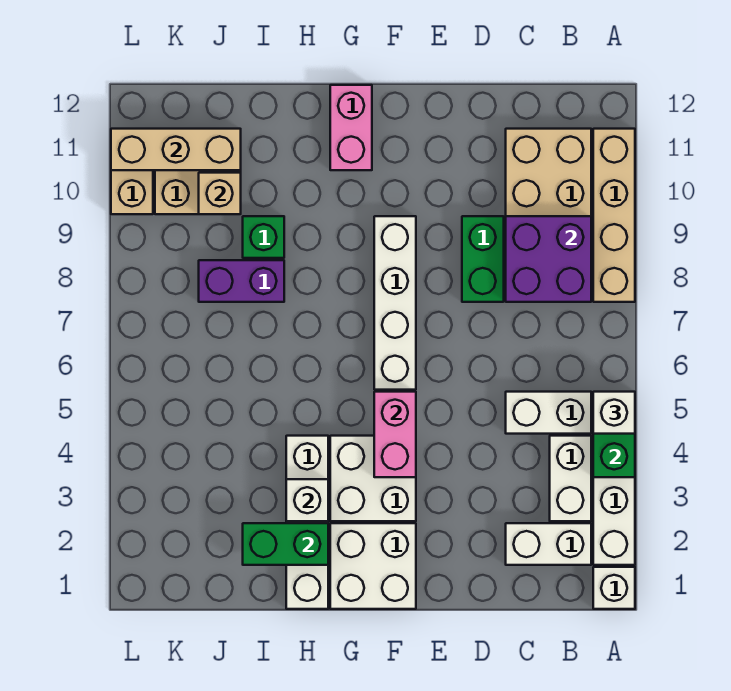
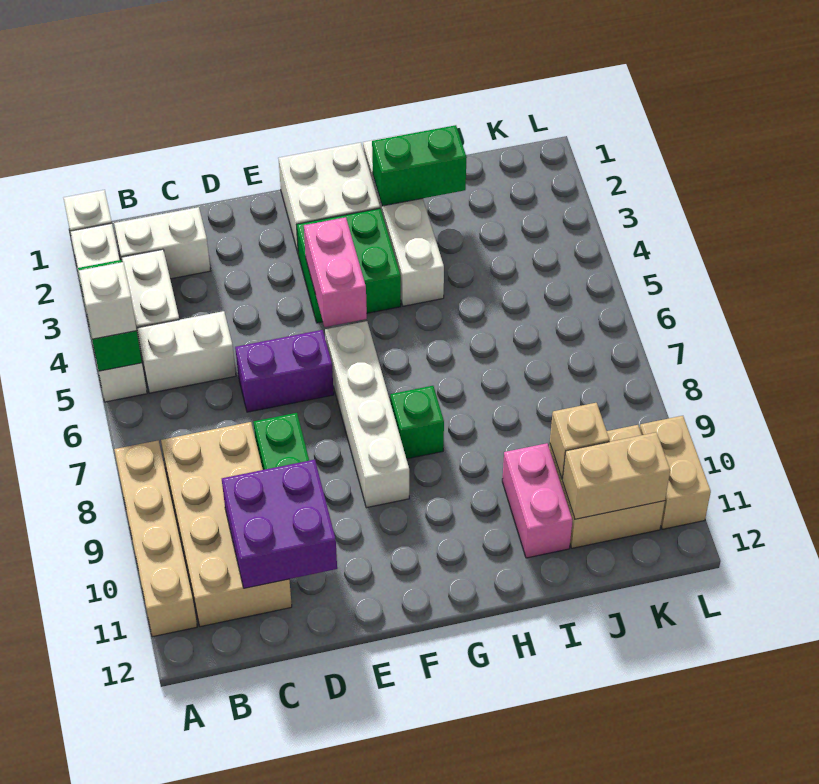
purple brick B8:C9 level 2 -> purple brick C10:D11 level 2
white brick F3:G4 level 1 -> green brick F3:G4 level 1
pink brick G11:G12 level 1 -> pink brick I10:I11 level 1
white brick H3 level 2 -> none
purple brick I8:J8 level 1 -> purple brick D6:E6 level 1
green brick I9 level 1 -> green brick G8 level 1
tan brick J11:L11 level 2 -> tan brick J11:K11 level 2

